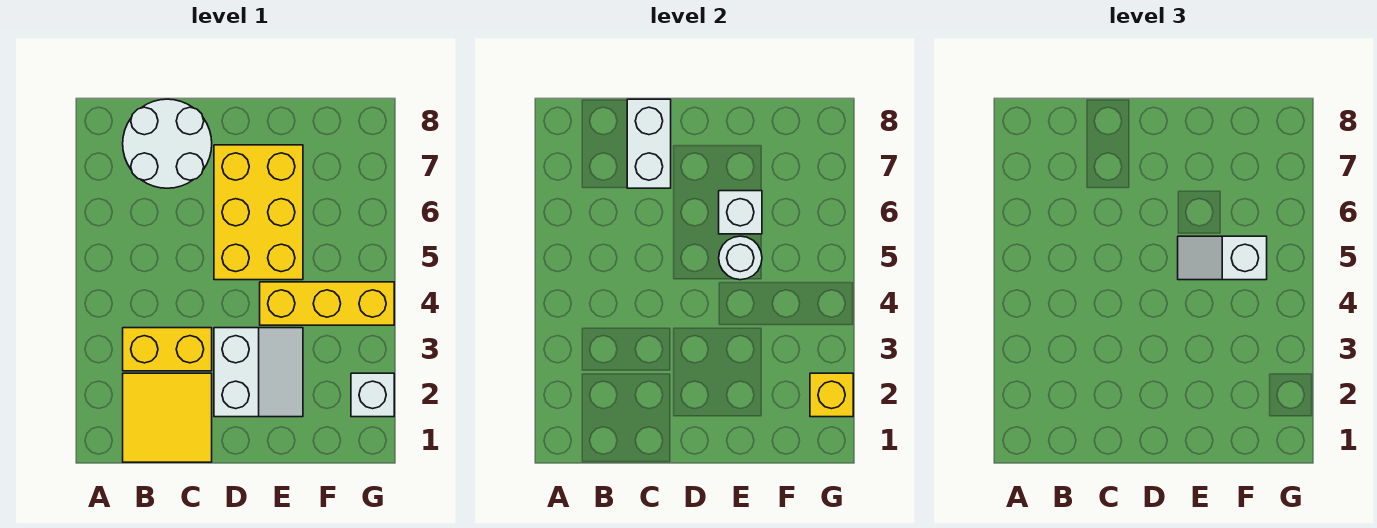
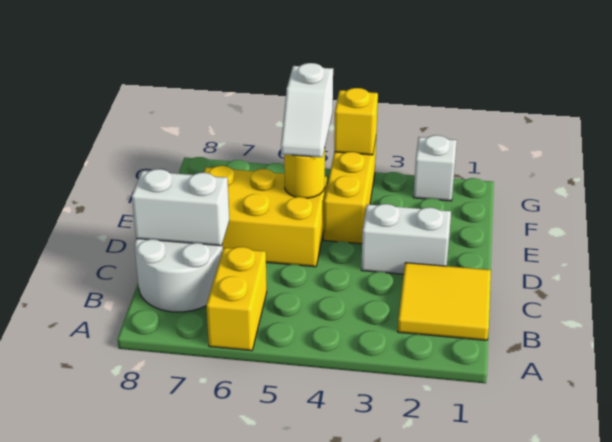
yellow brick B3:C3 level 1 -> yellow brick A6:B6 level 1
white round brick E5 level 2 -> yellow round brick E5 level 2
white brick E6 level 2 -> none
yellow brick G2 level 2 -> yellow brick G4 level 2

